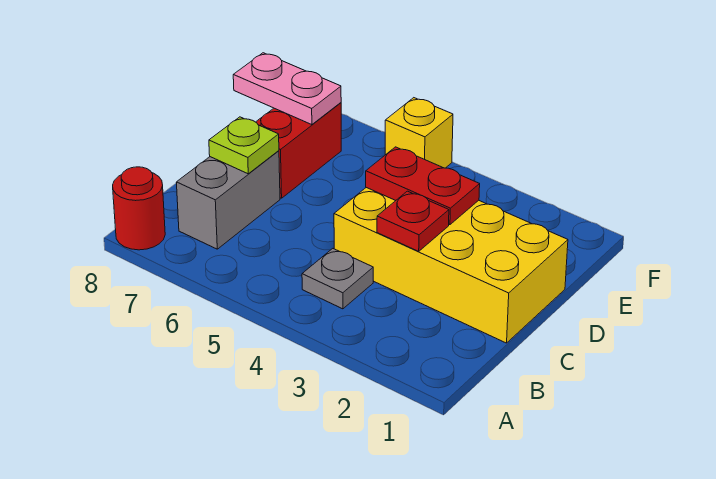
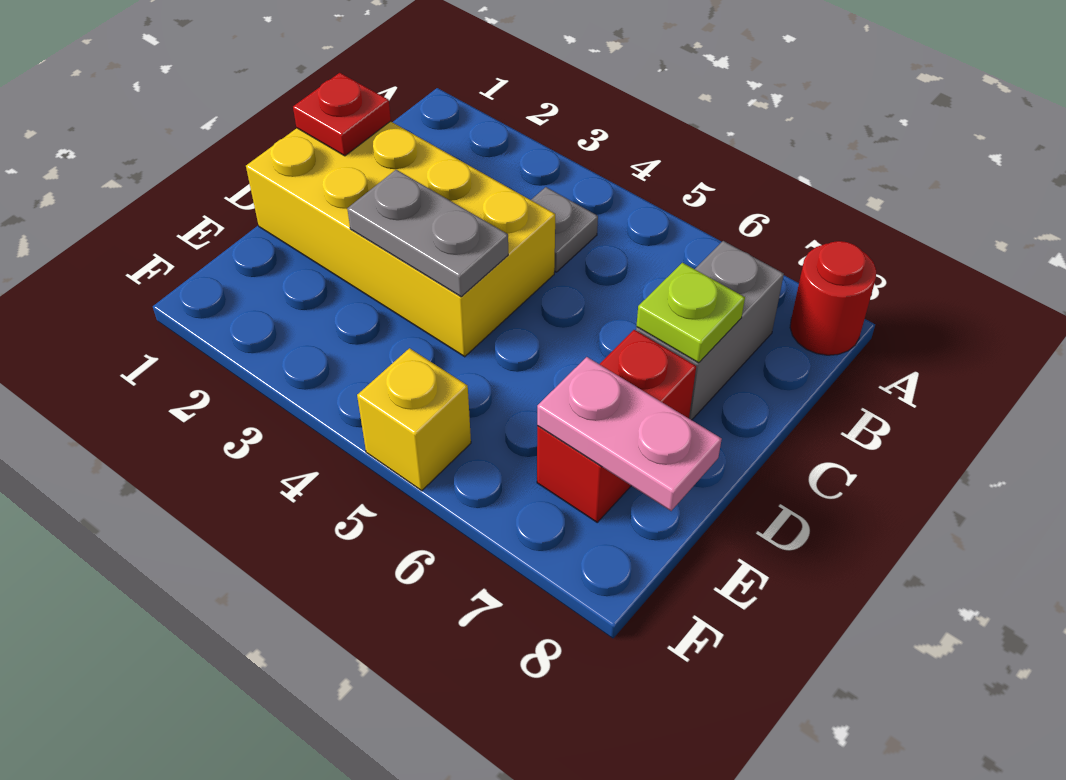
red plate C3 level 2 -> red plate C1 level 2
red plate D3:D4 level 2 -> grey plate D3:D4 level 2

